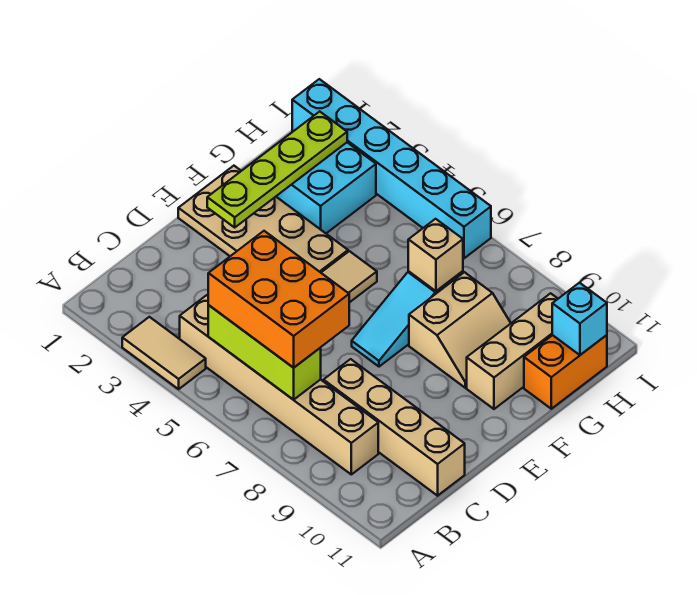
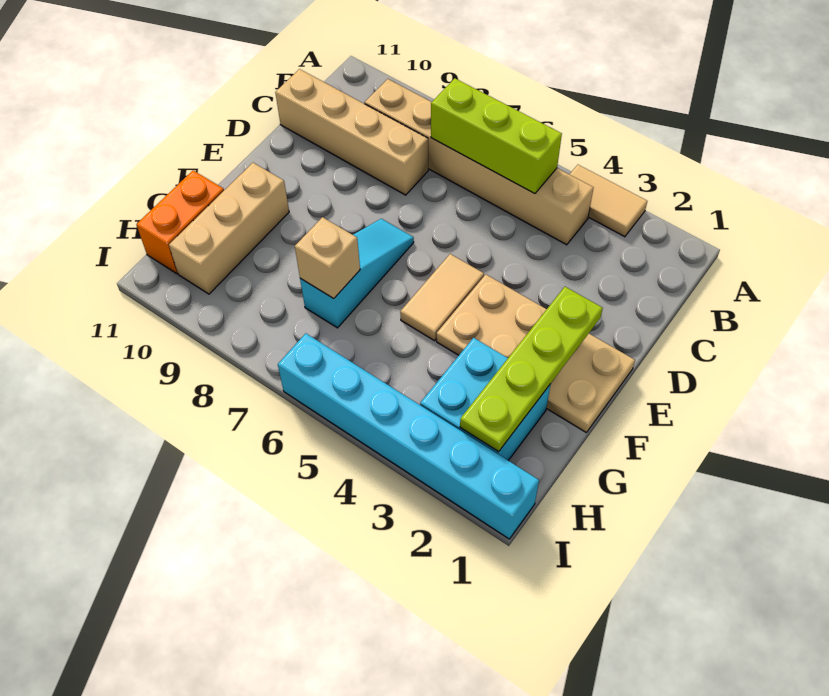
orange brick B5:C7 level 3 -> none
tan slope F8:G9 level 1 top 8 -> none
cyan brick H11 level 2 -> none

